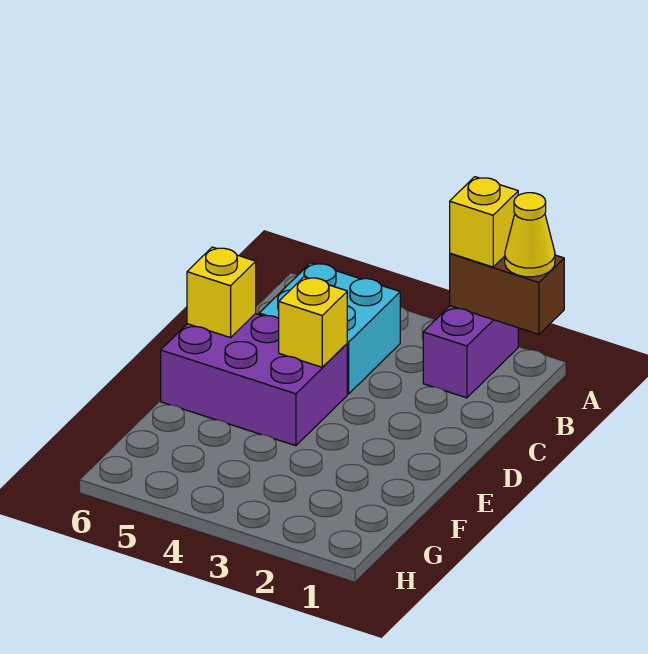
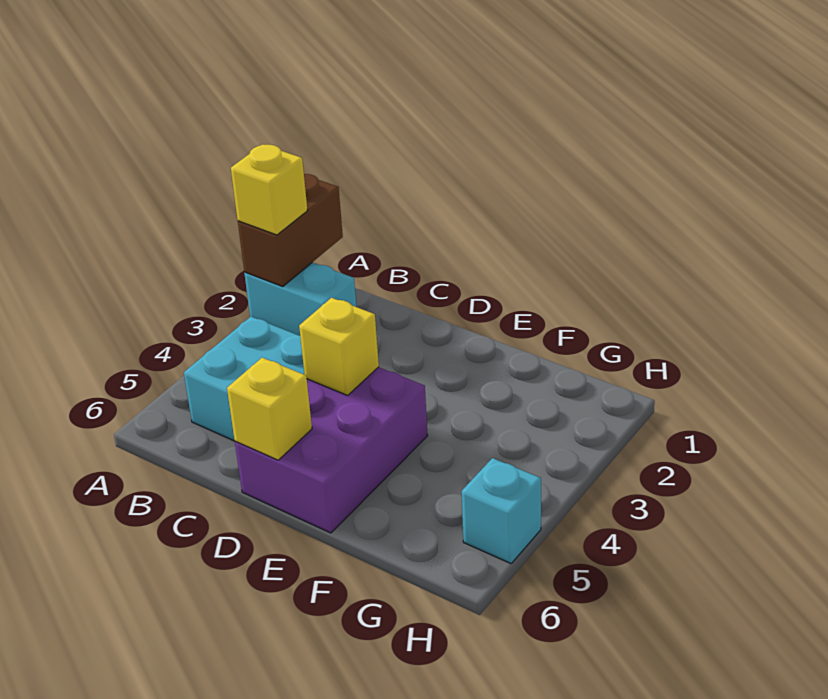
yellow cone A1 level 3 -> none
purple brick A2:B2 level 1 -> cyan brick A2:B2 level 1
none -> cyan brick H5 level 1

